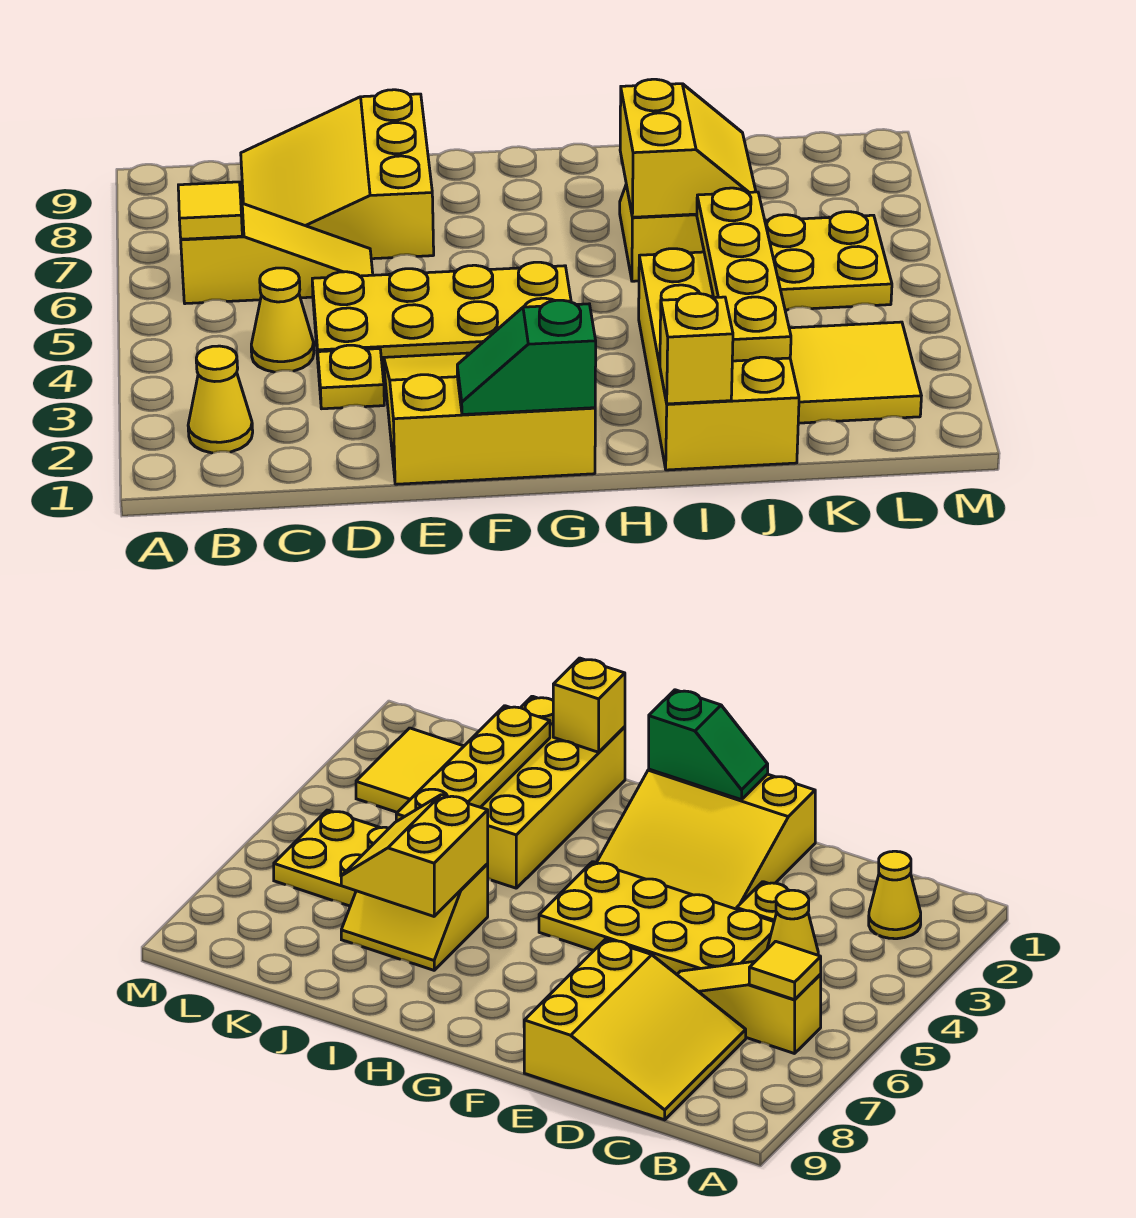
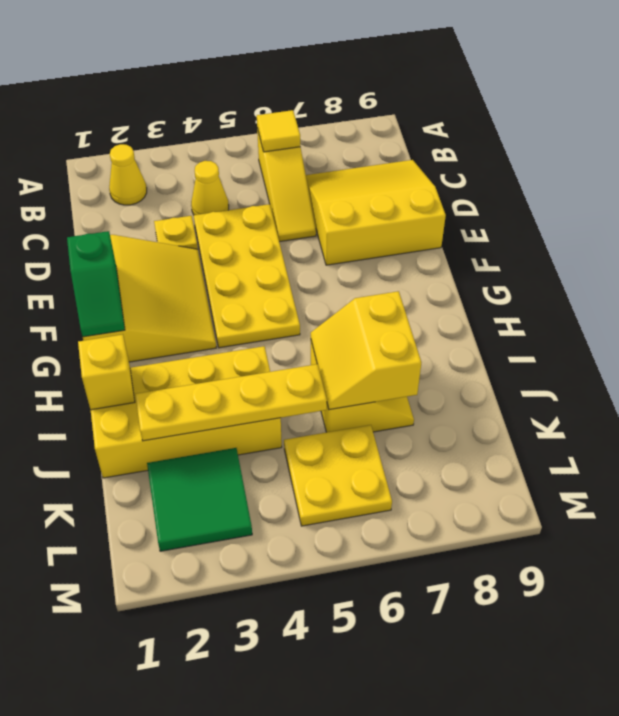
green slope F1:G1 level 2 top G -> green slope F1:G1 level 2 top F
yellow slope I6:J7 level 2 top I -> yellow slope I6:J7 level 2 top 7
yellow tile K2:L3 level 1 -> green tile K2:L3 level 1

